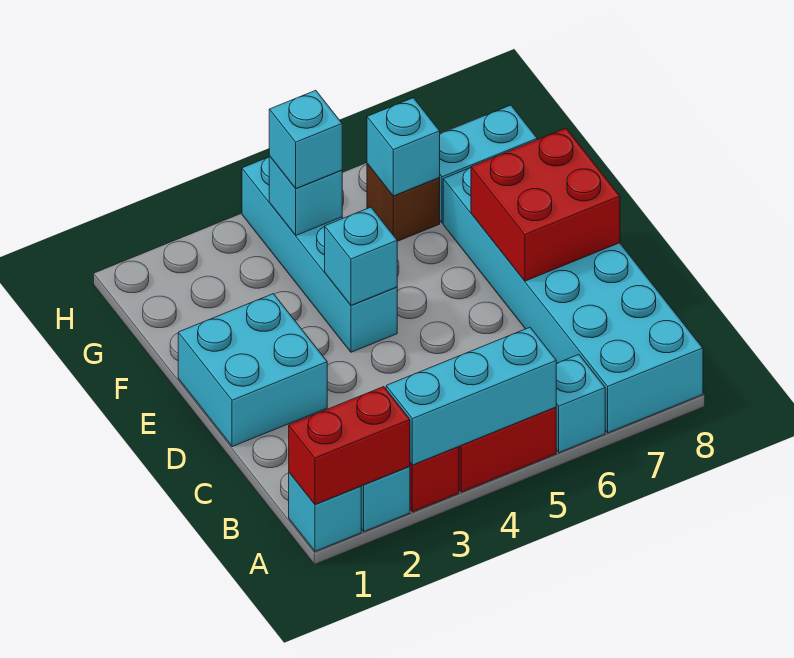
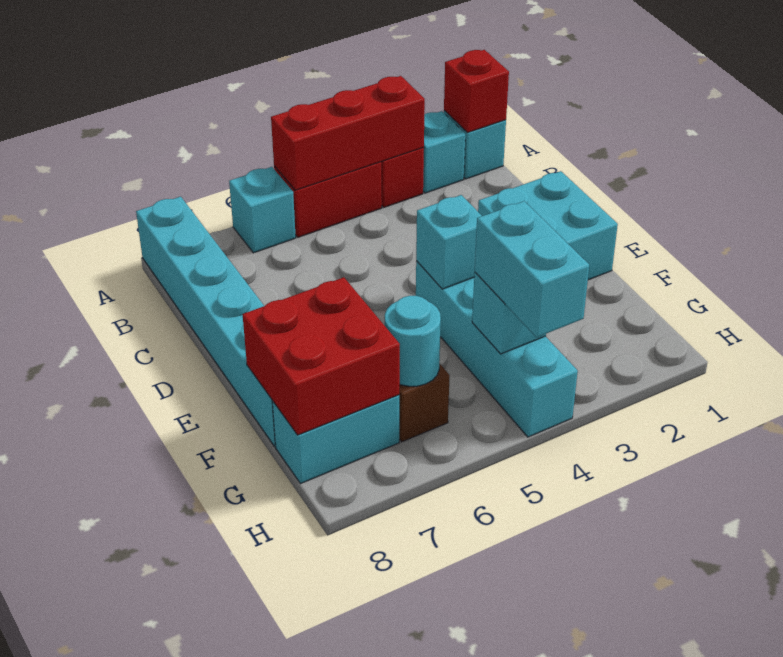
red brick A1:A2 level 2 -> red brick A1 level 2
cyan brick A3:A5 level 2 -> red brick A3:A5 level 2
cyan brick A7:F8 level 1 -> cyan brick A8:F8 level 1
red brick D7:E8 level 2 -> red brick F7:G8 level 2
cyan brick G4 level 3 -> cyan brick G4:H4 level 3
cyan brick G6 level 2 -> cyan round brick G6 level 2

